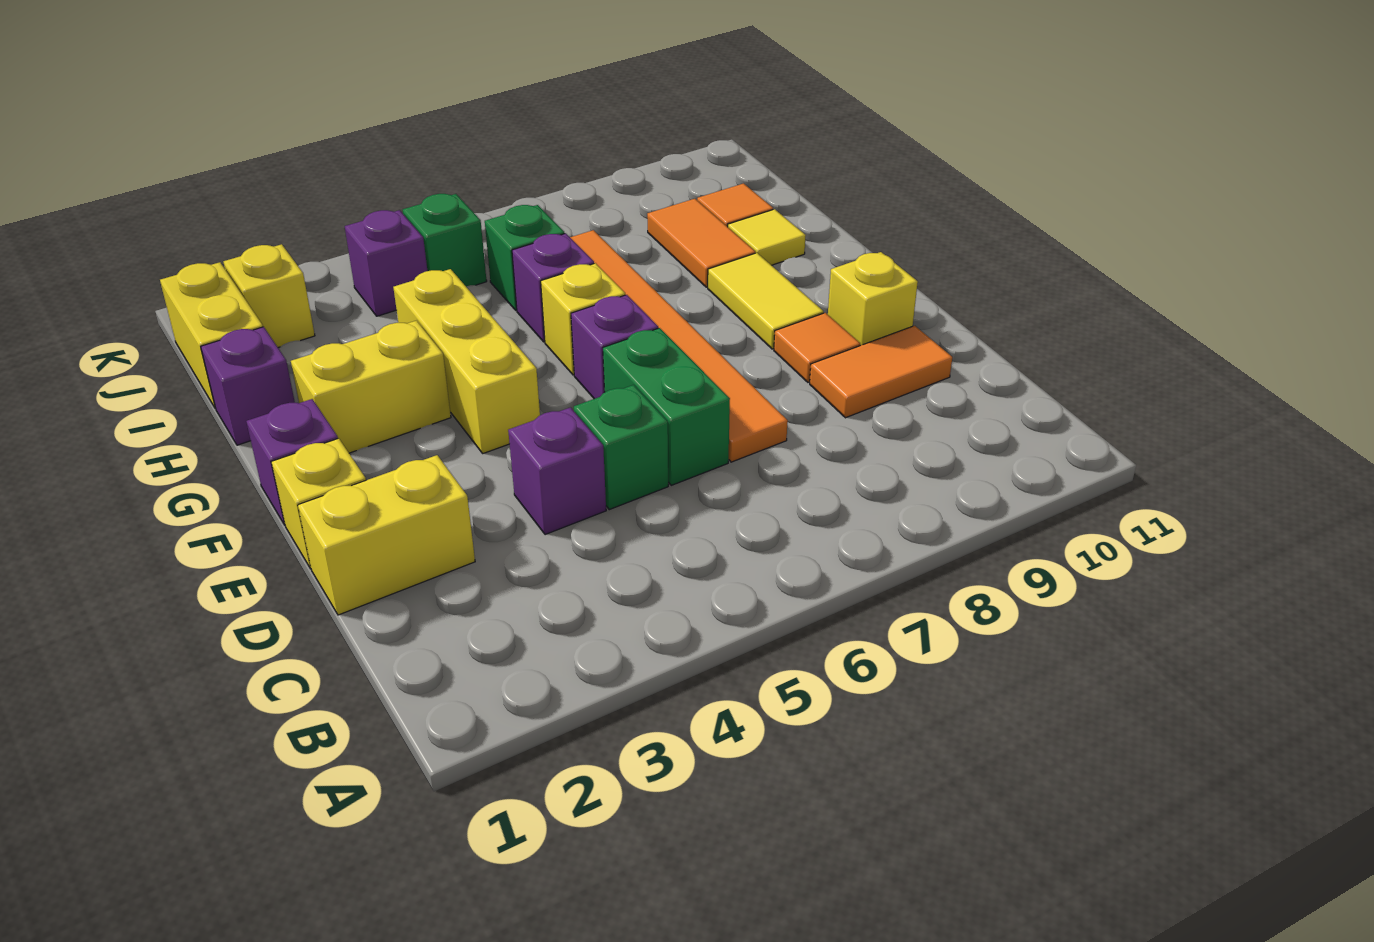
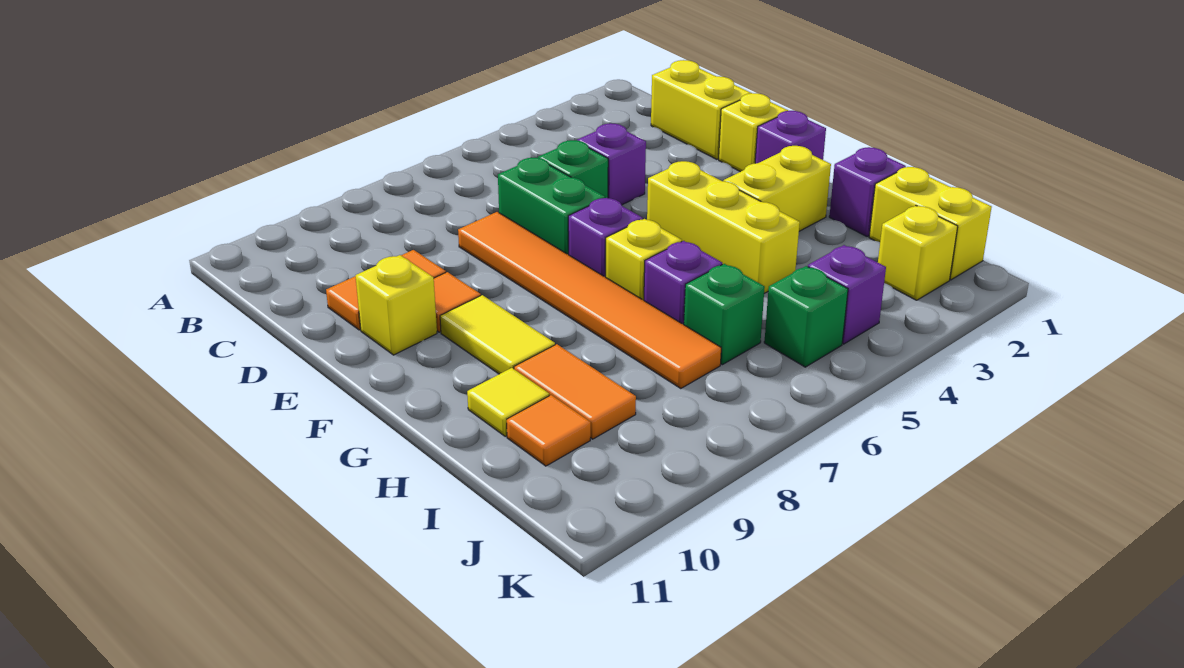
yellow brick D1:D2 level 1 -> yellow brick C1:D1 level 1

